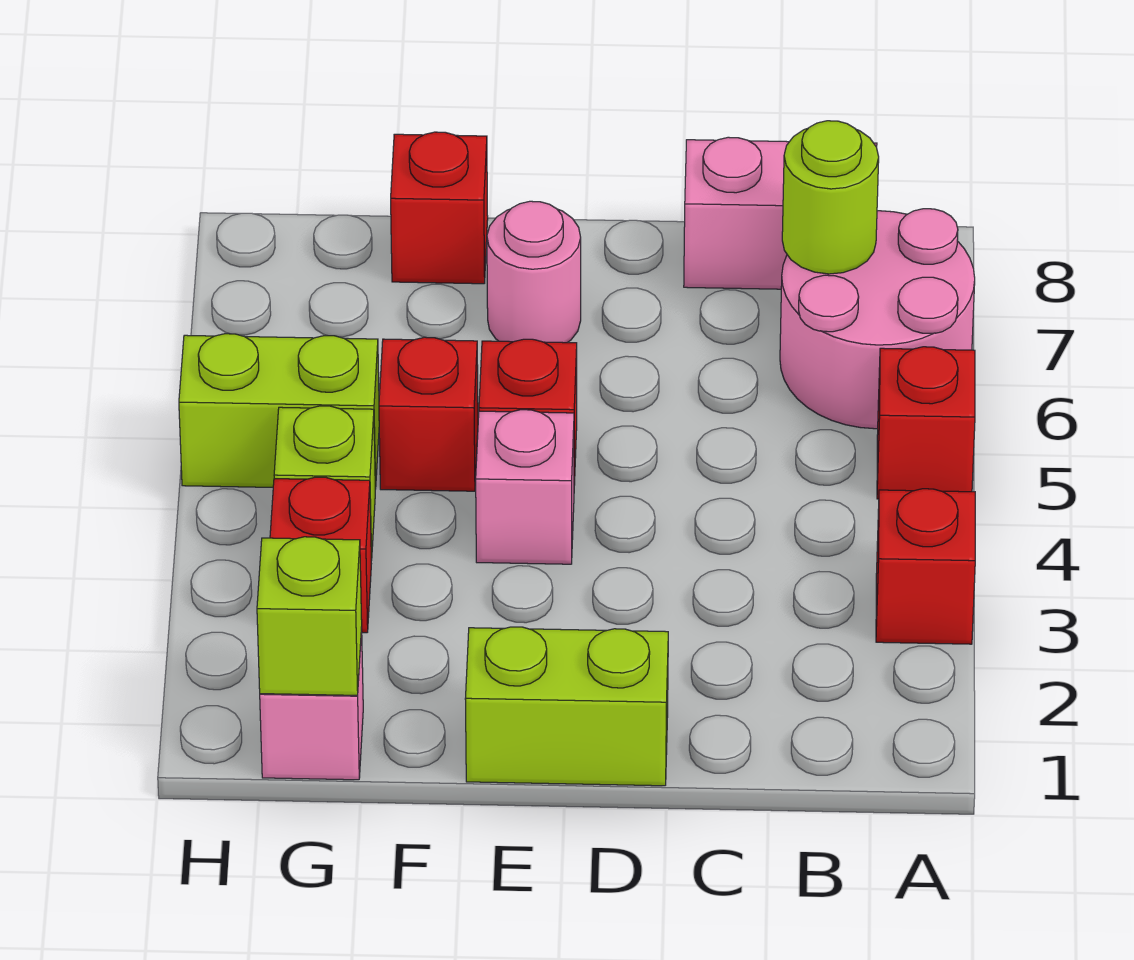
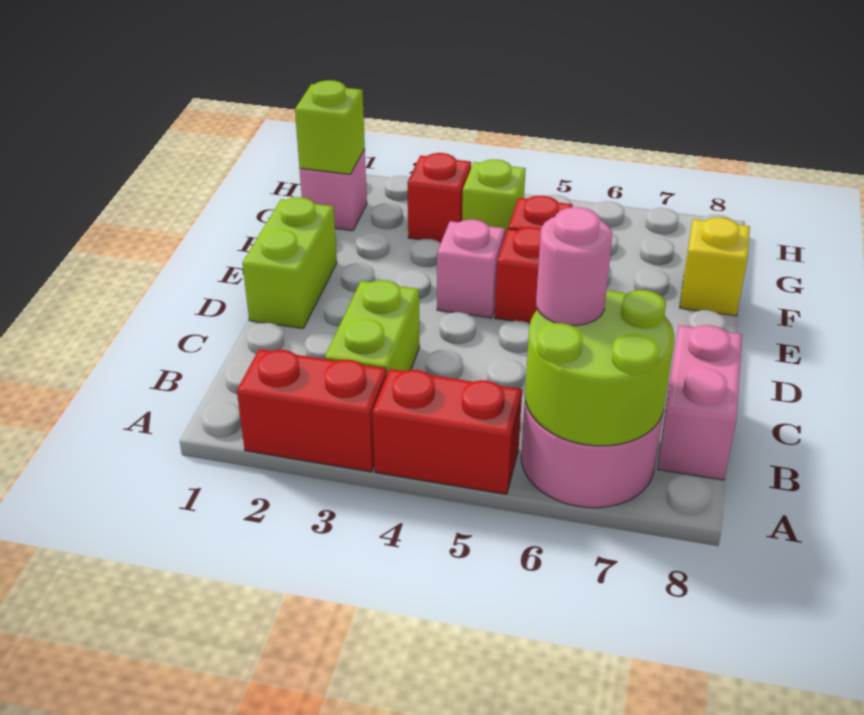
red brick A3 level 1 -> red brick A2:A3 level 1
red brick A5 level 1 -> red brick A4:A5 level 1
lime round brick B7 level 2 -> lime round brick A6:B7 level 2
pink round brick E7 level 1 -> pink round brick B6 level 3
red brick F8 level 1 -> yellow brick F8 level 1
lime brick G5:H5 level 1 -> lime brick B3:C3 level 1

